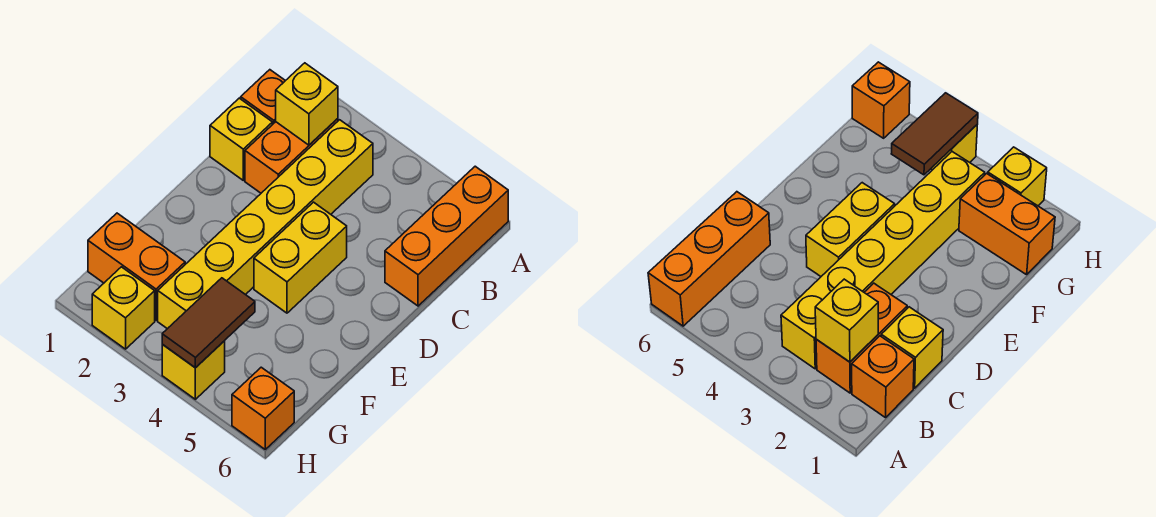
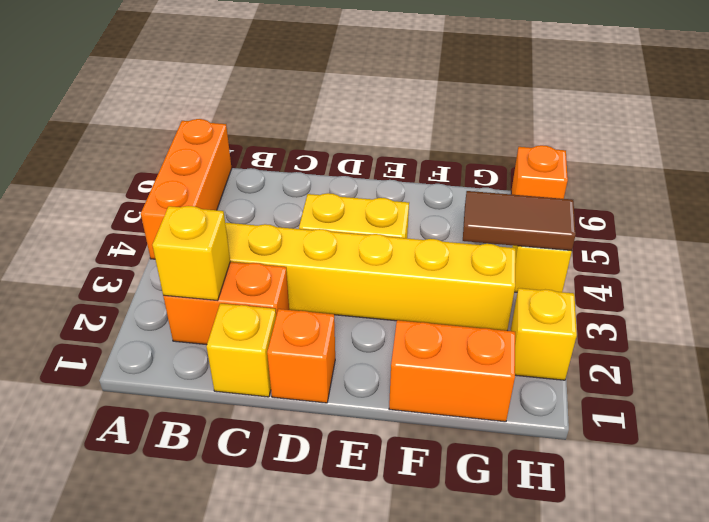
orange brick A6:C6 level 1 -> orange brick A4:A6 level 1
orange brick B1 level 1 -> orange brick D1 level 1
orange brick G1:G2 level 1 -> orange brick F1:G1 level 1

